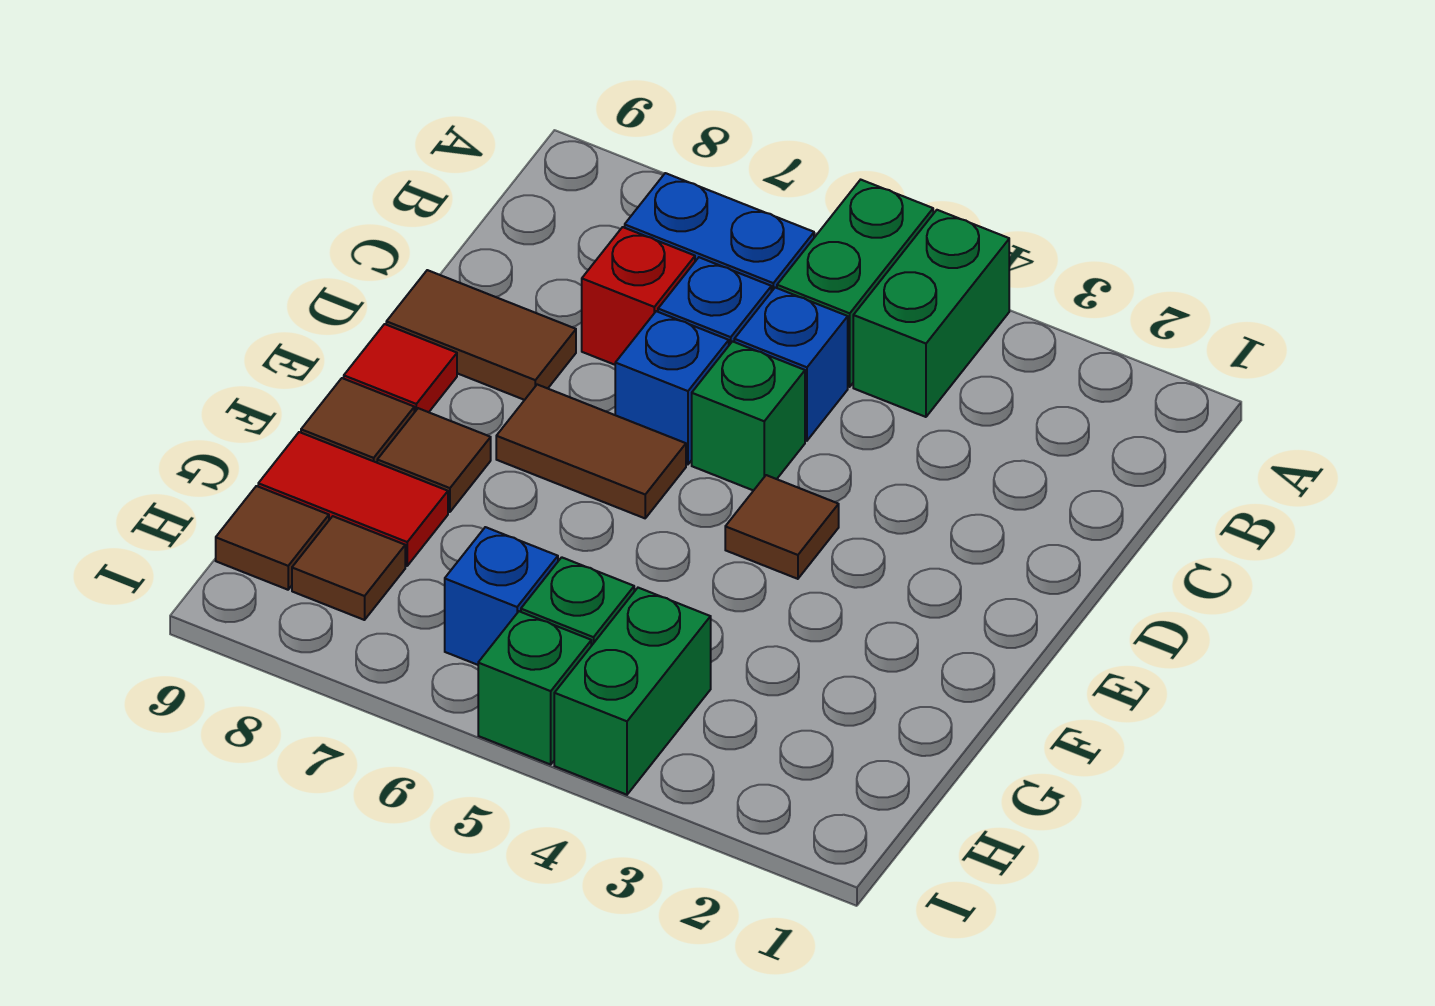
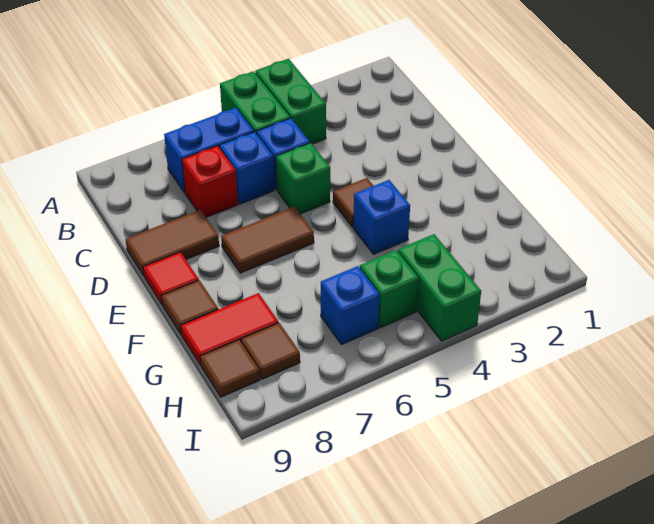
blue brick D6 level 1 -> blue brick F4 level 1
brown tile F8 level 1 -> none
green brick I5 level 1 -> none

